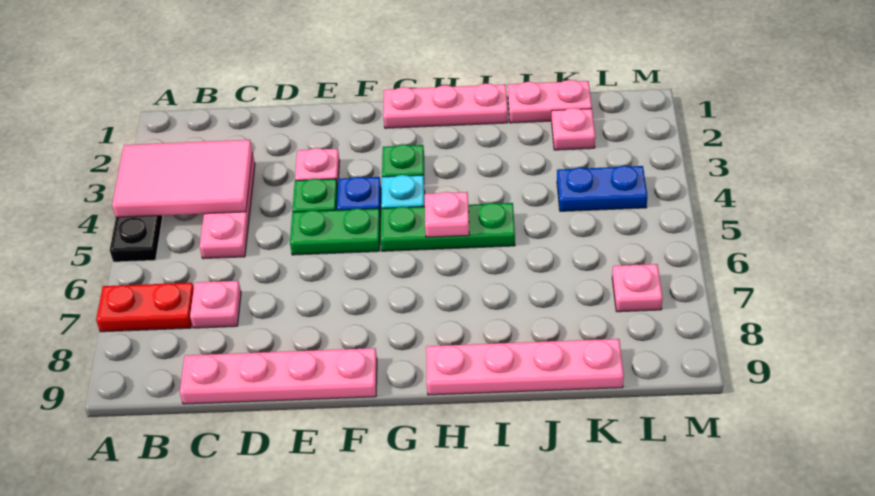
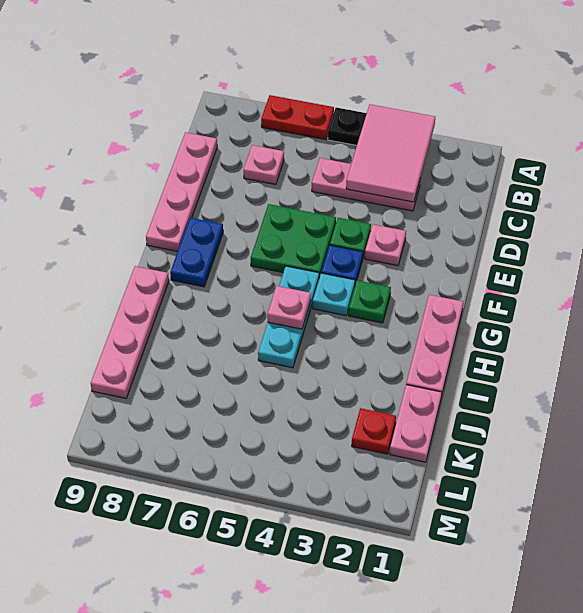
red plate A7:B7 level 1 -> red plate A6:A7 level 1
green plate E5:F5 level 1 -> green plate E5:F6 level 1
green plate G5:I5 level 1 -> cyan plate G5:I5 level 1
pink plate K2 level 1 -> red plate K2 level 1
blue plate K4:L4 level 1 -> blue plate F8:G8 level 1
pink plate L7 level 1 -> none

